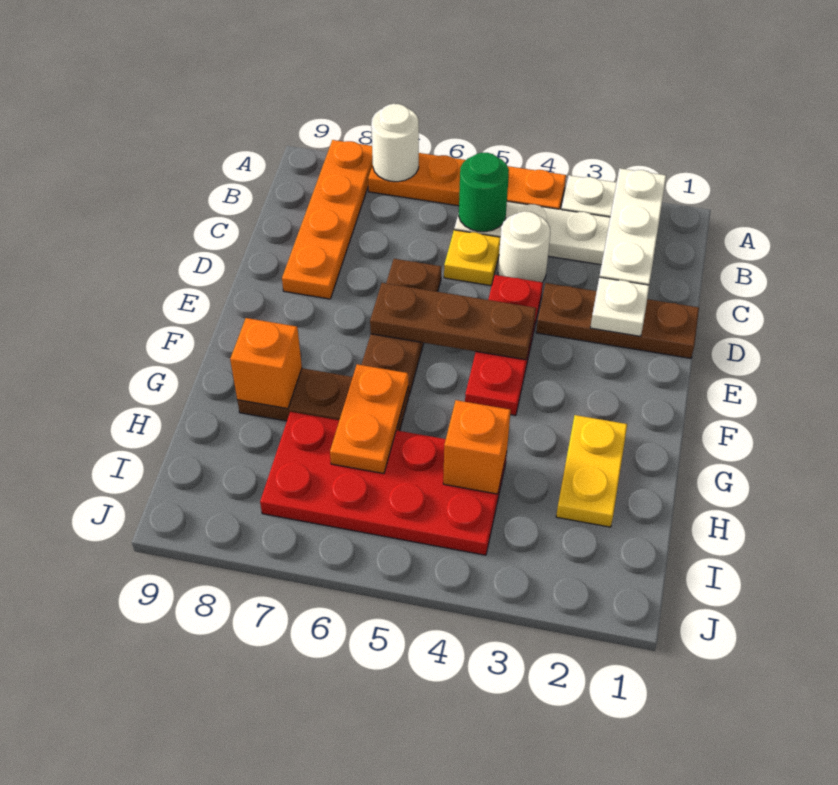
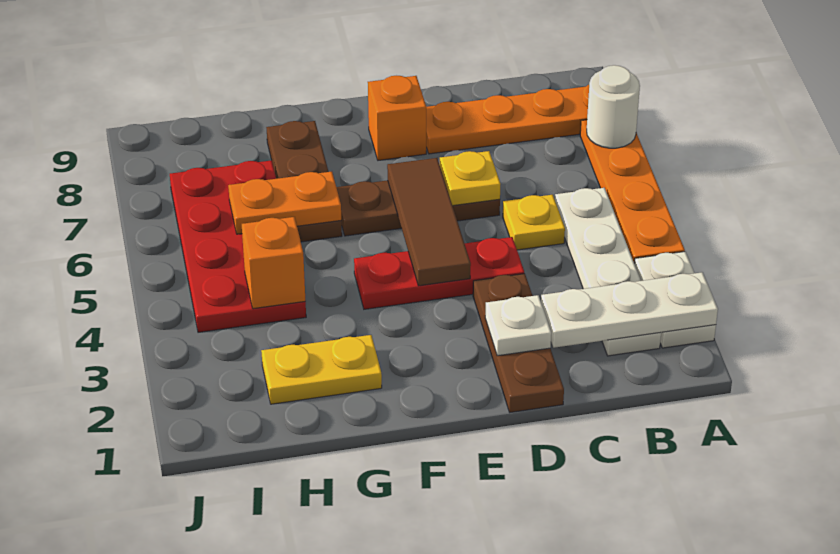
green round brick B5 level 2 -> none
white round brick C4 level 1 -> none
none -> yellow plate D6 level 2
brown plate E4:E6 level 2 -> brown tile E4:E6 level 2
orange brick G8 level 2 -> orange brick E8 level 1

